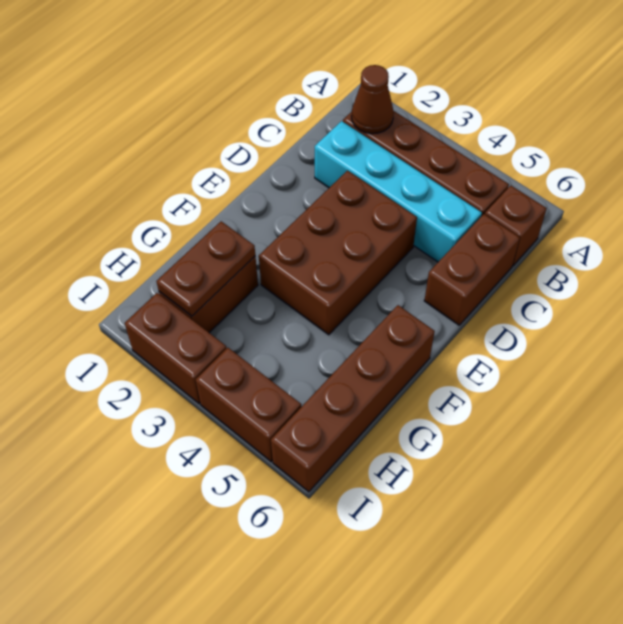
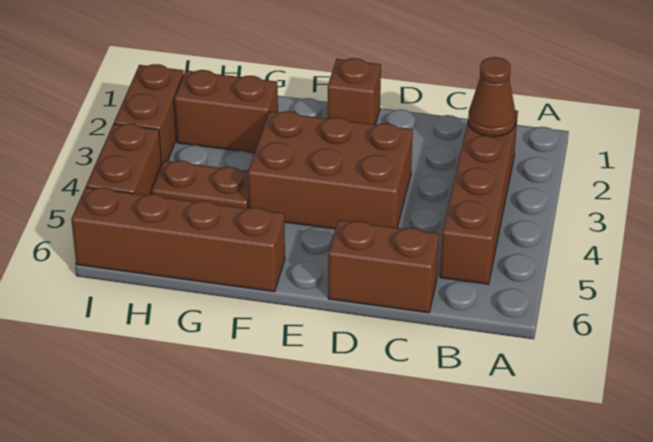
brown brick B6 level 1 -> brown brick E1 level 1
cyan brick C2:C5 level 1 -> none
brown plate G2:H2 level 2 -> brown plate G4:H4 level 1

